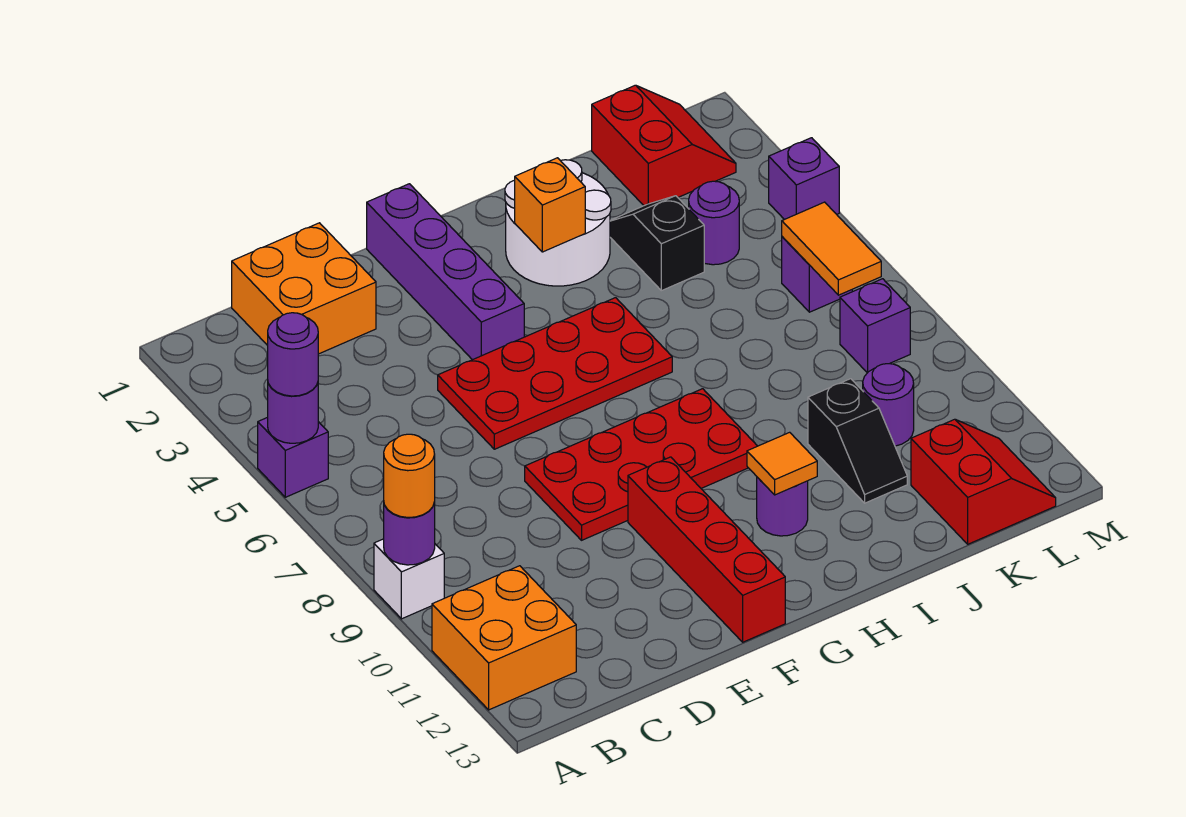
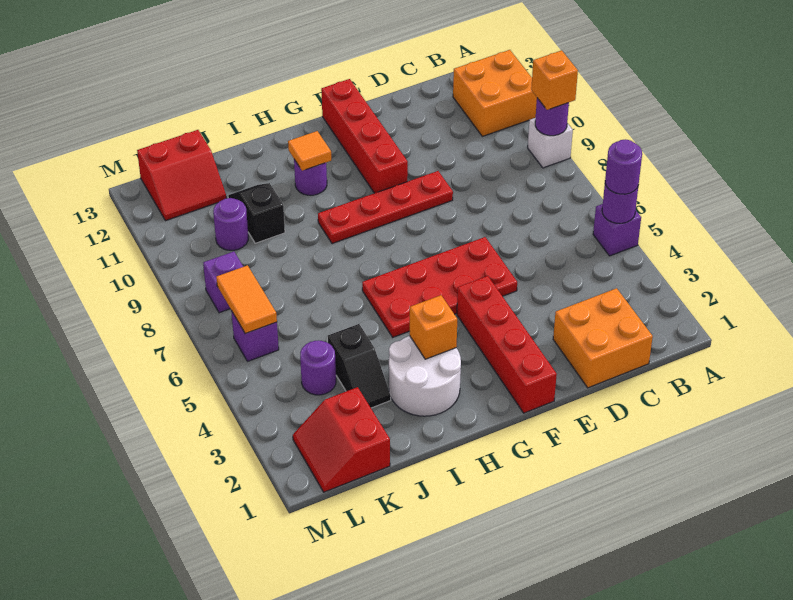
orange round brick A9 level 3 -> orange brick A9 level 3
red plate E8:H9 level 1 -> red plate E9:H9 level 1
purple brick F1:F4 level 1 -> red brick F1:F4 level 1
red slope K12:L13 level 1 top K -> red slope K12:L13 level 1 top 13
purple brick M4 level 1 -> none

